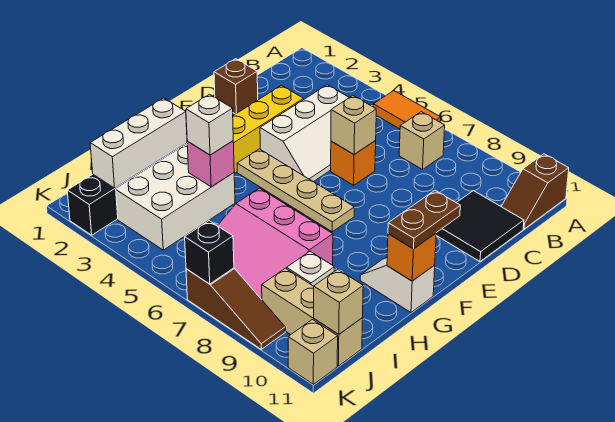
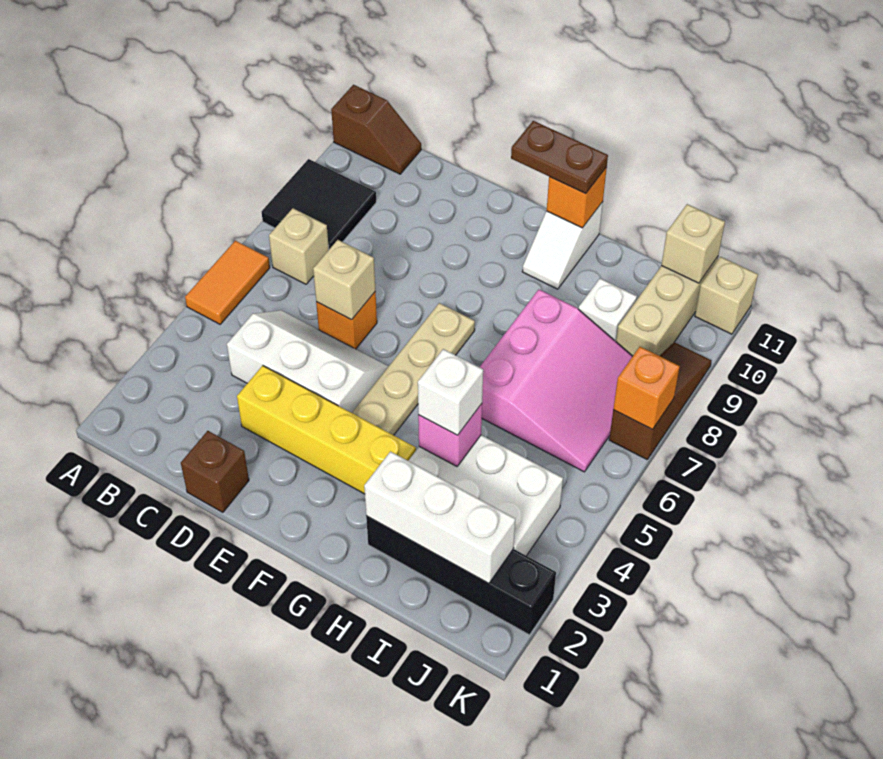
black tile C10:D11 level 1 -> black tile A8:B9 level 1
black brick K7 level 2 -> orange brick K7 level 2

